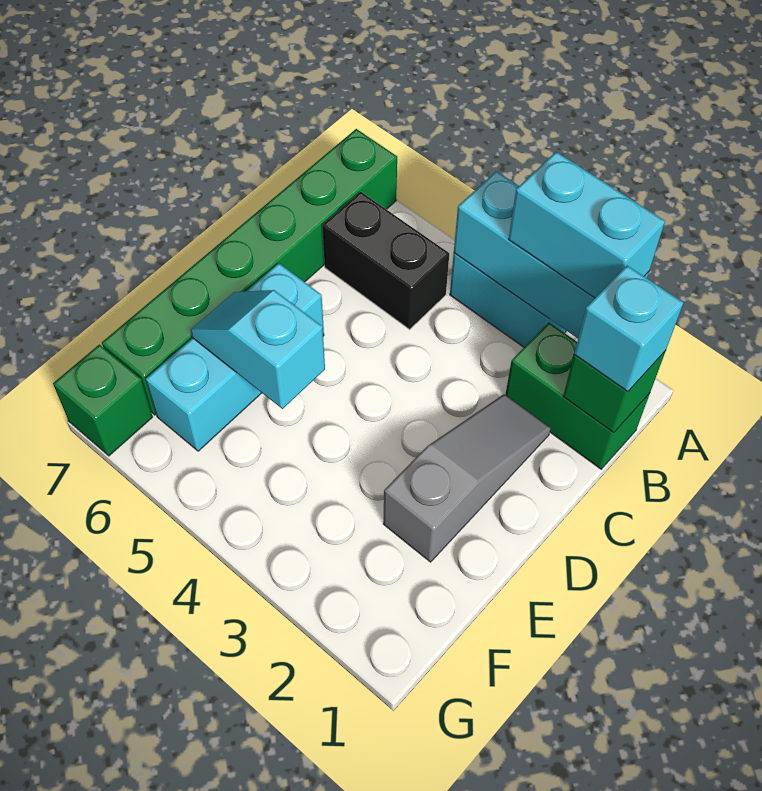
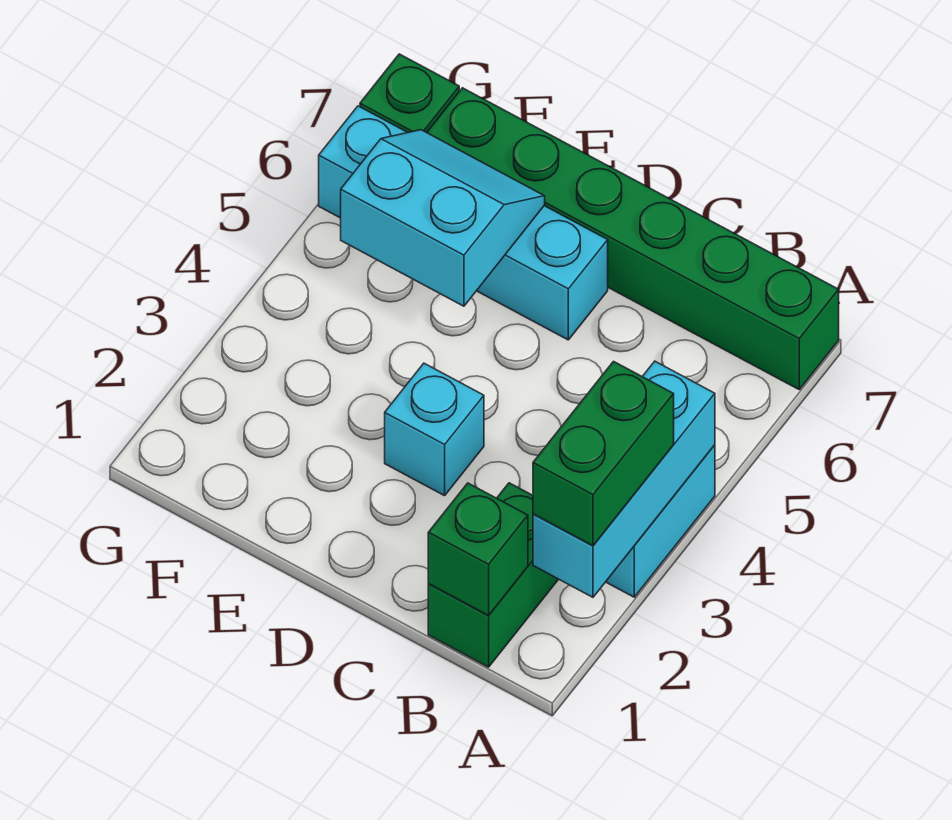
cyan brick A2:A3 level 3 -> green brick A2:A3 level 3
cyan brick B1 level 3 -> cyan brick D3 level 1
black brick B5:B6 level 1 -> none
grey slope C2:E2 level 1 top E -> none
cyan brick D6:F6 level 1 -> cyan brick D6:G6 level 1
cyan slope E5:E6 level 2 top 5 -> cyan slope E5:F6 level 2 top 5

